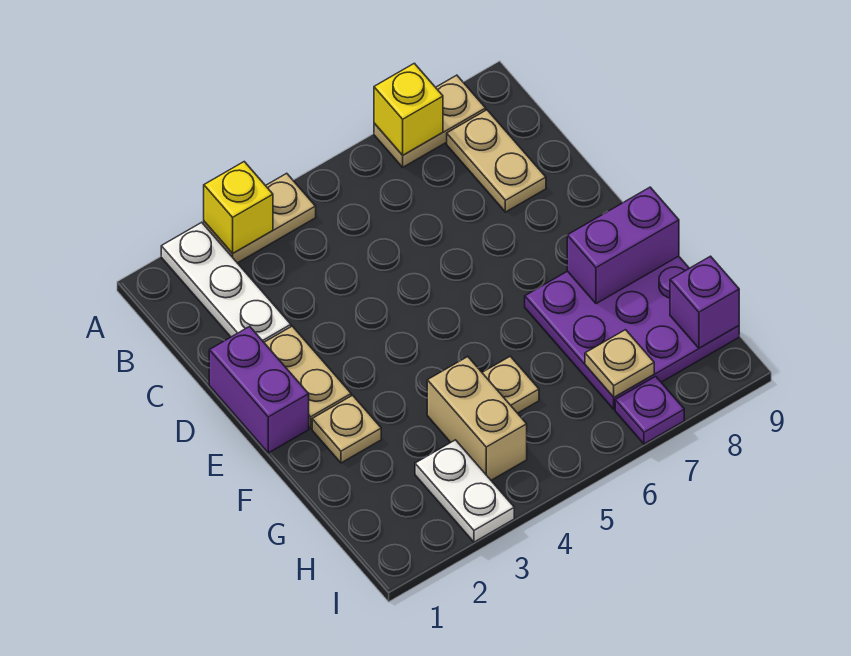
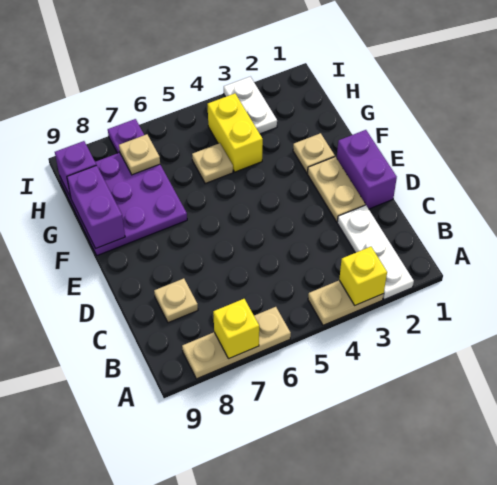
tan plate A7:A8 level 1 -> tan plate A6:A8 level 1
tan plate B8:C8 level 1 -> tan plate C8 level 1
purple brick F8:F9 level 2 -> purple brick F9:G9 level 2
tan brick G4:H4 level 1 -> yellow brick G4:H4 level 1

